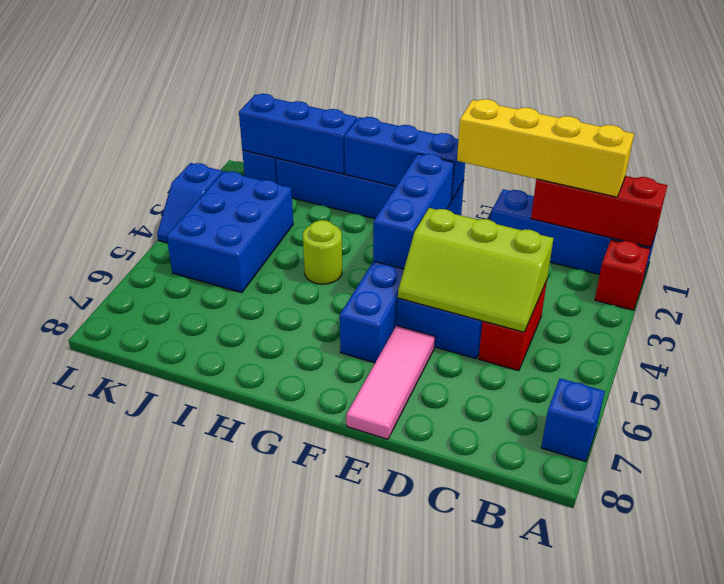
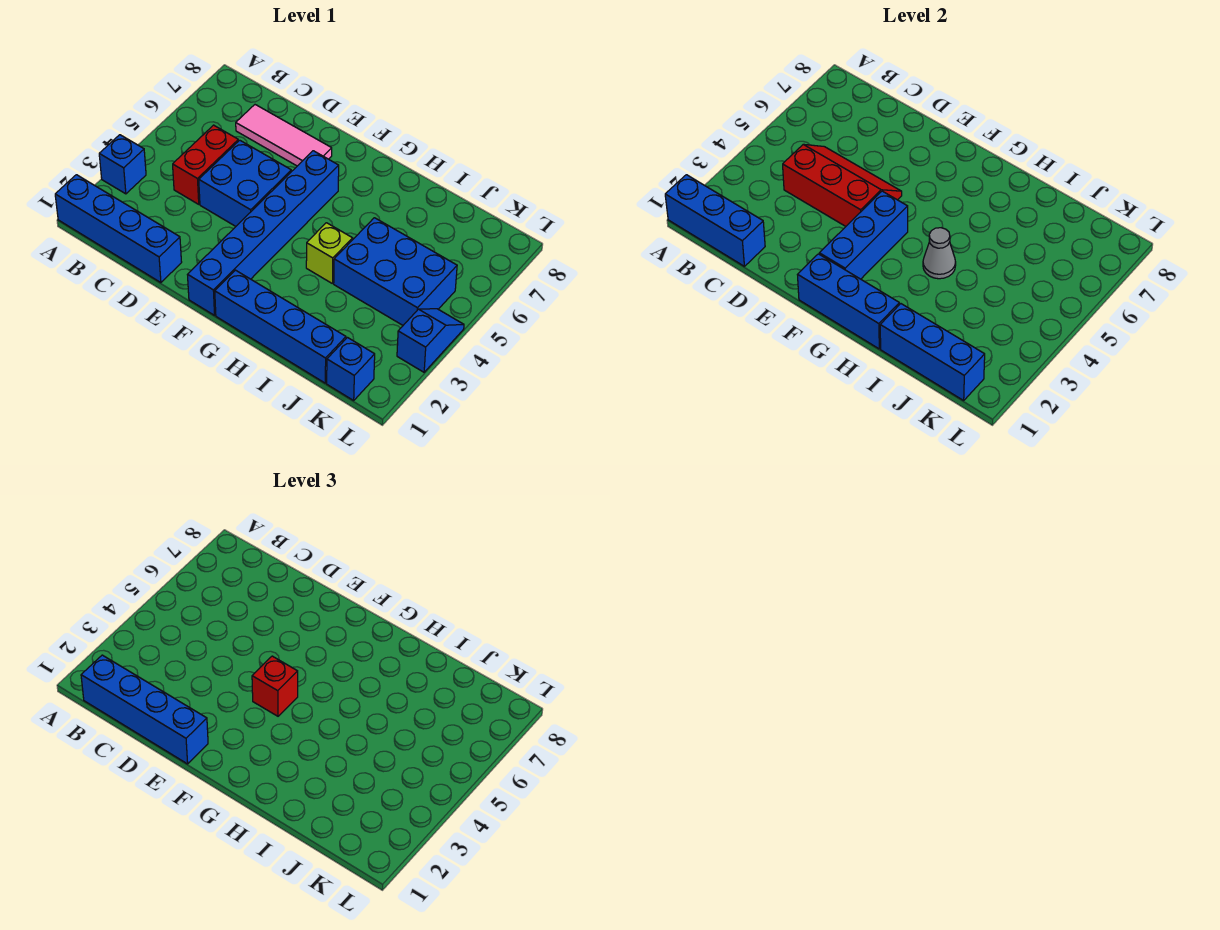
red brick A1:C1 level 2 -> blue brick A1:C1 level 2
red brick A2 level 1 -> red brick F4 level 3
blue brick A7 level 1 -> blue brick A3 level 1
yellow brick B1:E1 level 3 -> blue brick B1:E1 level 3
lime slope C4:E5 level 2 top 4 -> red slope C4:E5 level 2 top 4
pink tile E6:E8 level 1 -> pink tile C7:E7 level 1
lime round brick H4 level 1 -> lime brick H4 level 1
none -> grey cone H4 level 2
blue brick J3:K5 level 1 -> blue brick I4:K5 level 1

